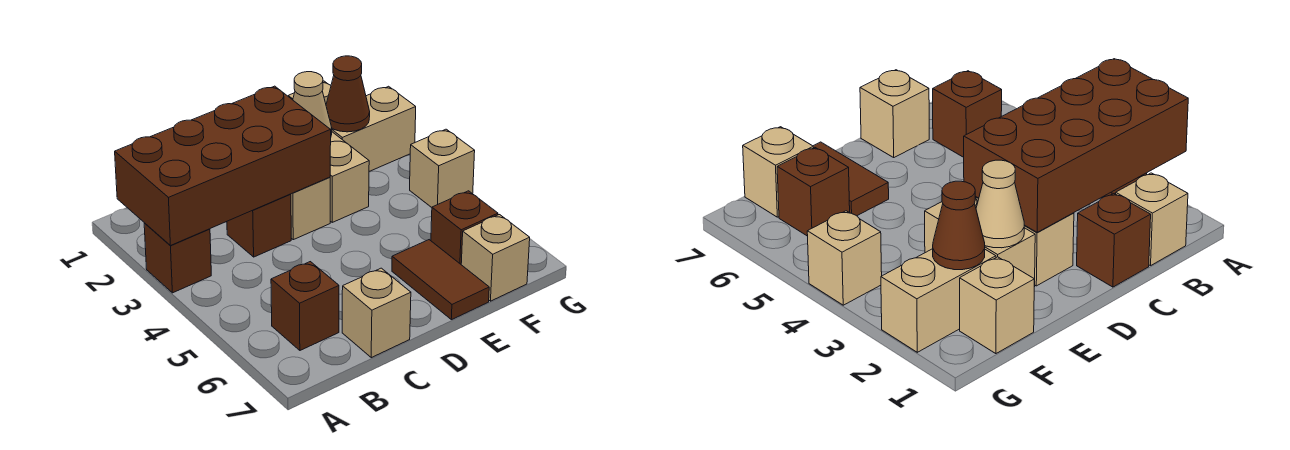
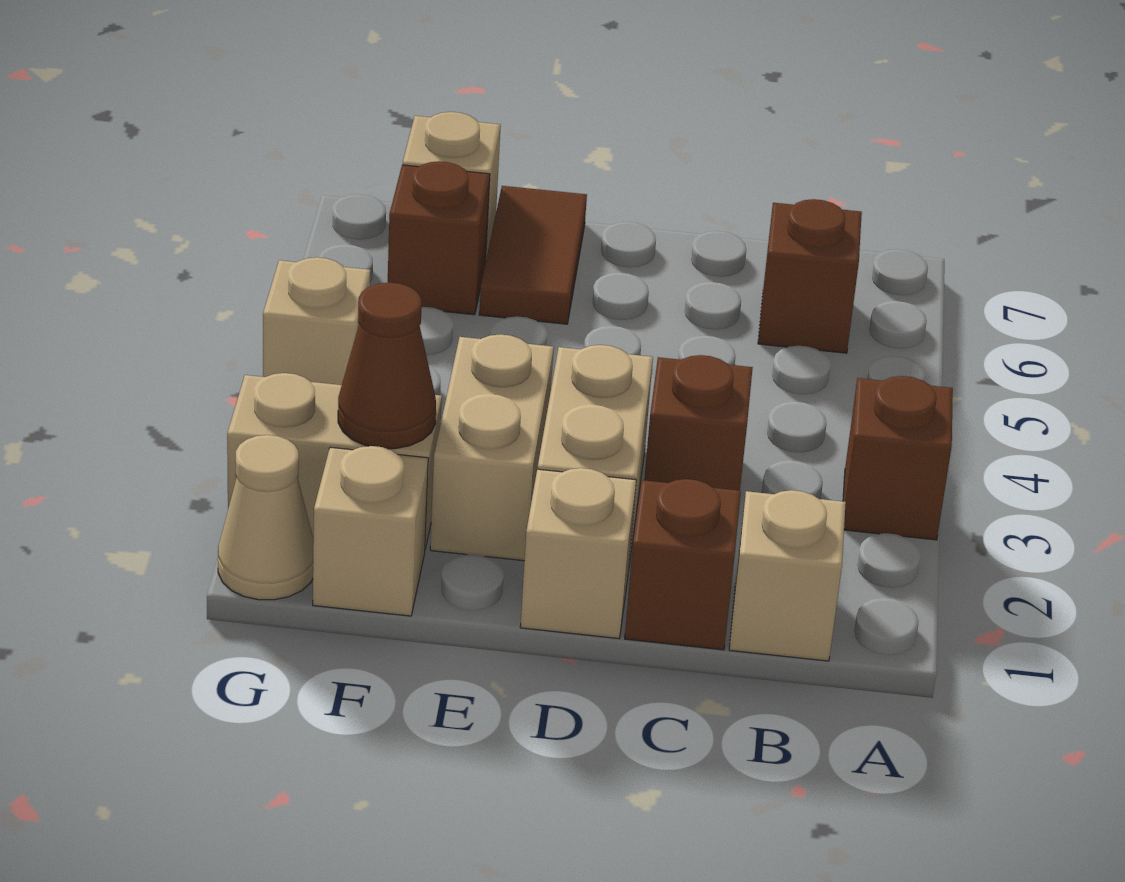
brown brick A2:D3 level 2 -> none
tan brick C7 level 1 -> tan brick D1 level 1
tan cone E2 level 2 -> tan cone G1 level 1

